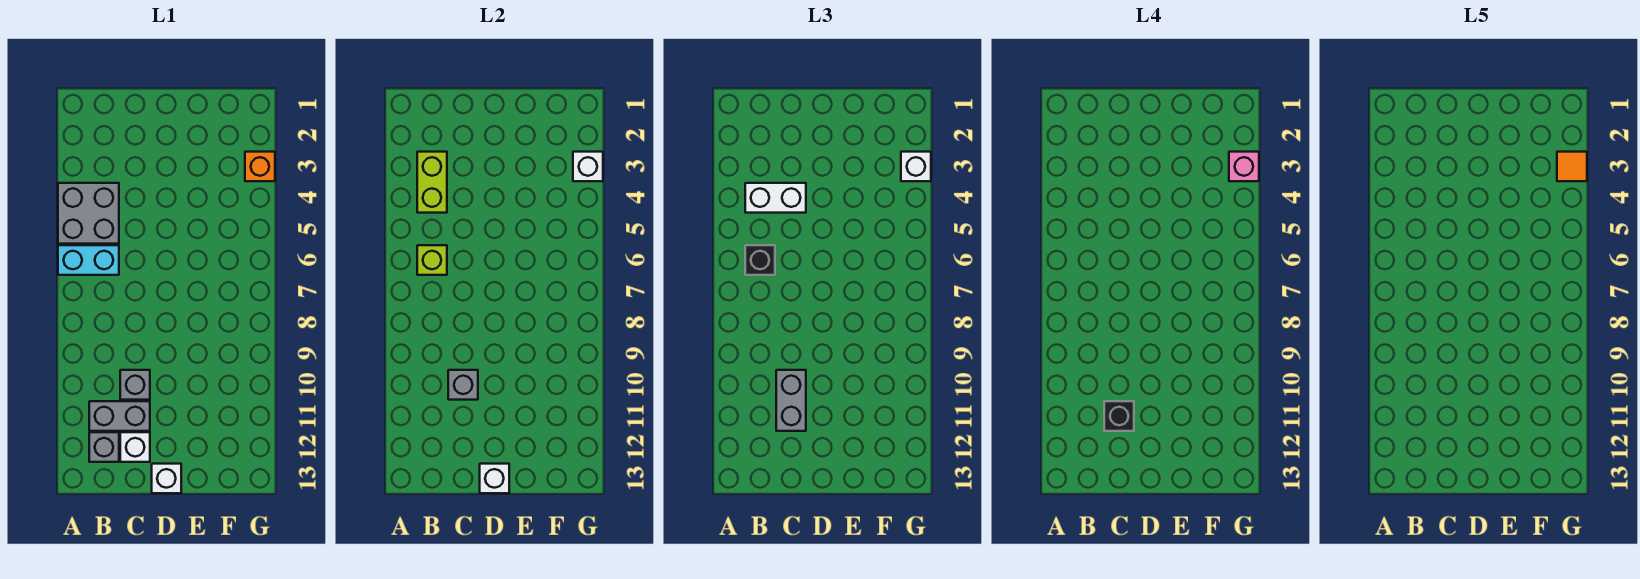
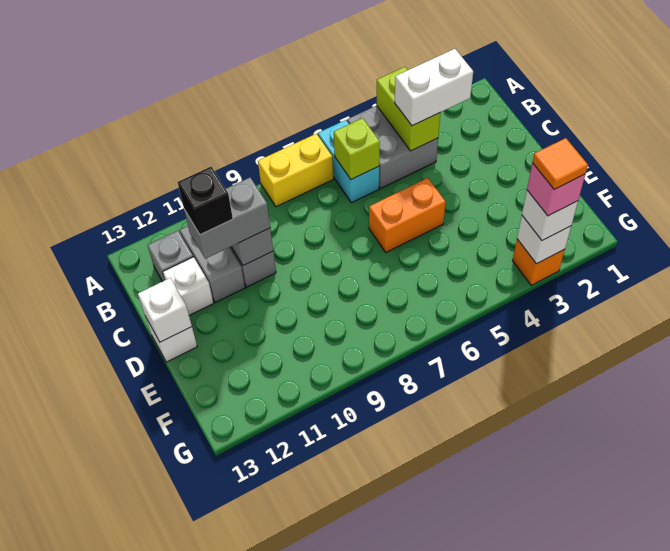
none -> yellow brick A7:A8 level 1
lime brick B3:B4 level 2 -> lime brick A4:B4 level 2
white brick B4:C4 level 3 -> white brick B3:B4 level 3
black brick B6 level 3 -> none
none -> orange brick D5:D6 level 1

